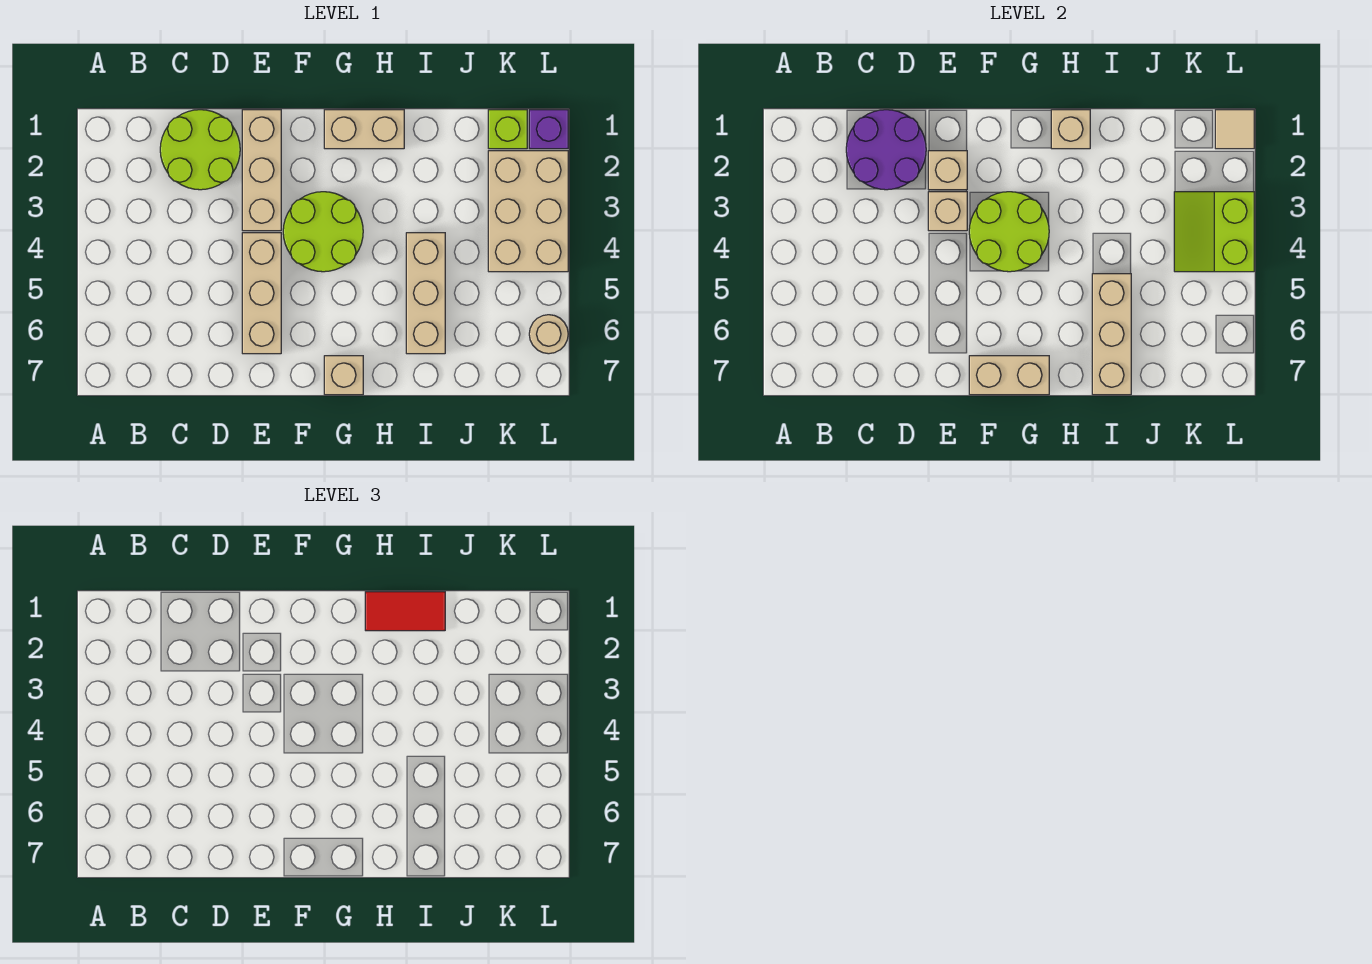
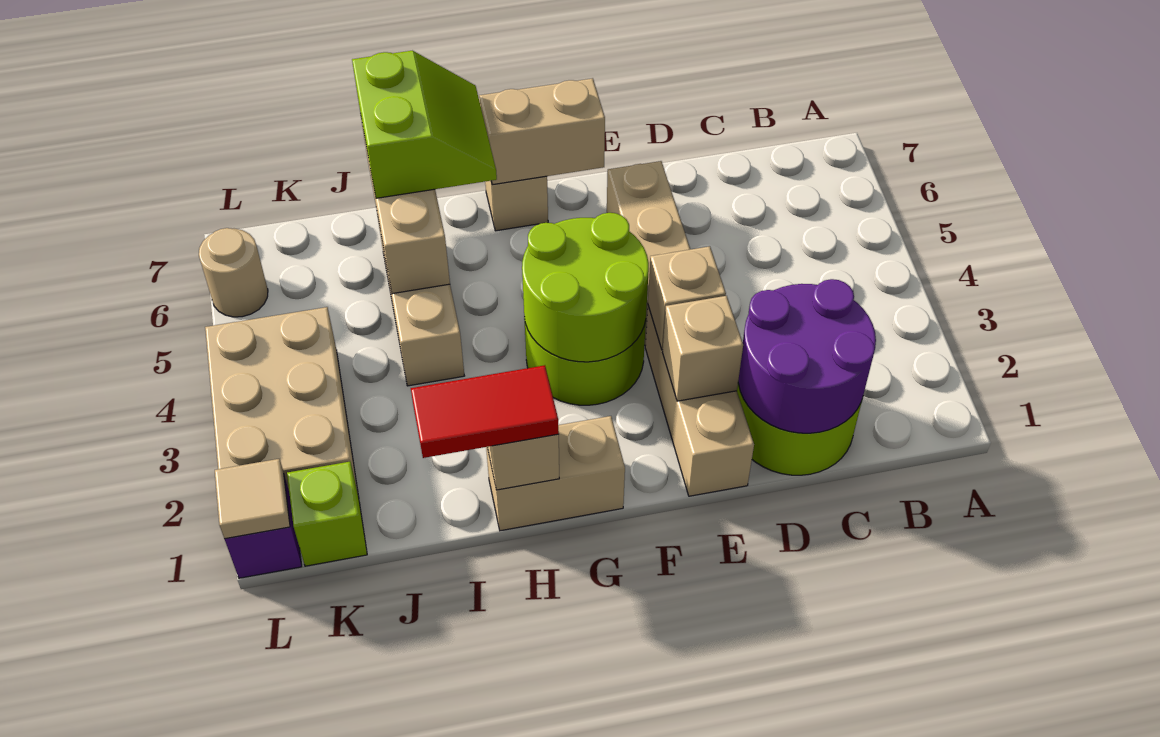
lime slope K3:L4 level 2 top L -> lime slope H6:I7 level 3 top I

